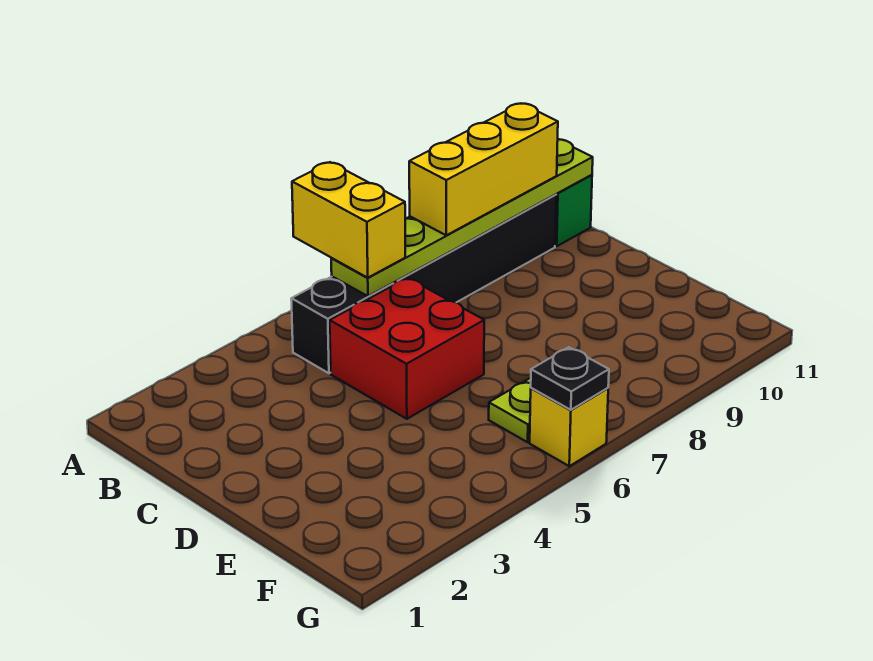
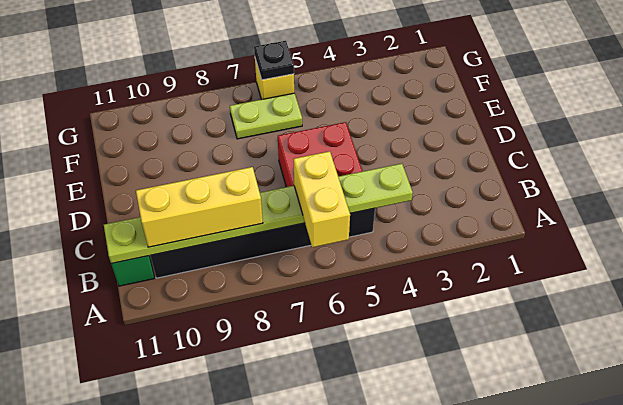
lime plate B6:B11 level 2 -> lime plate B4:B11 level 2

